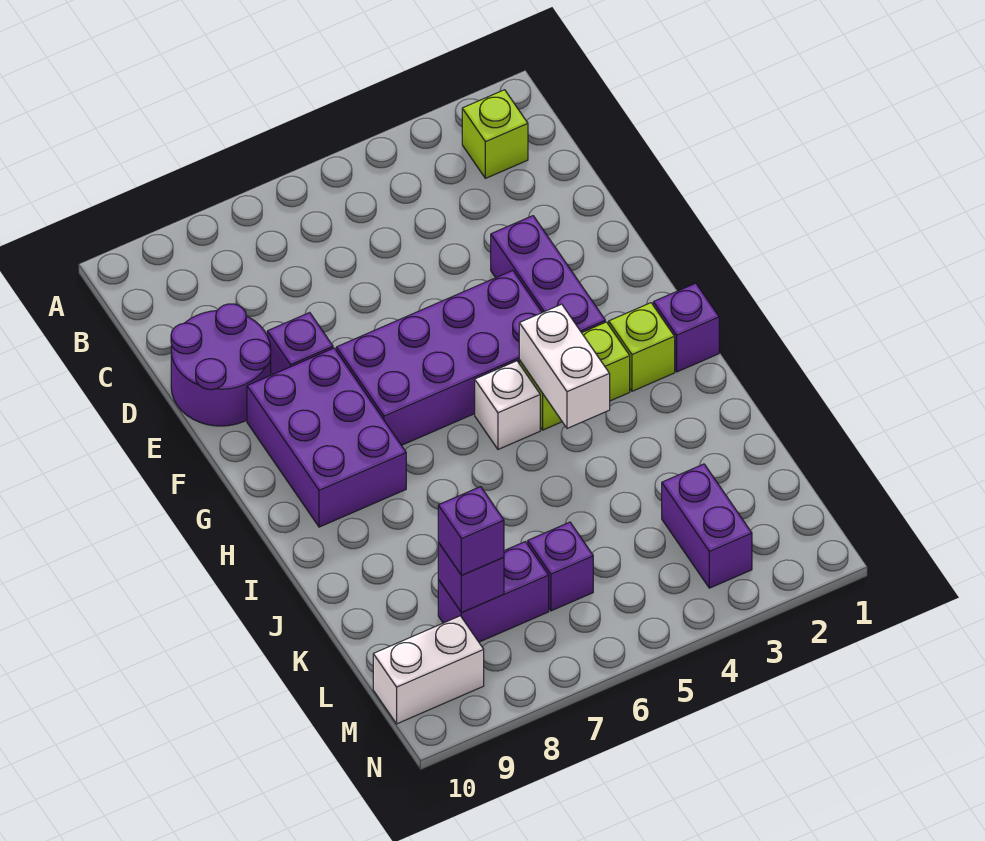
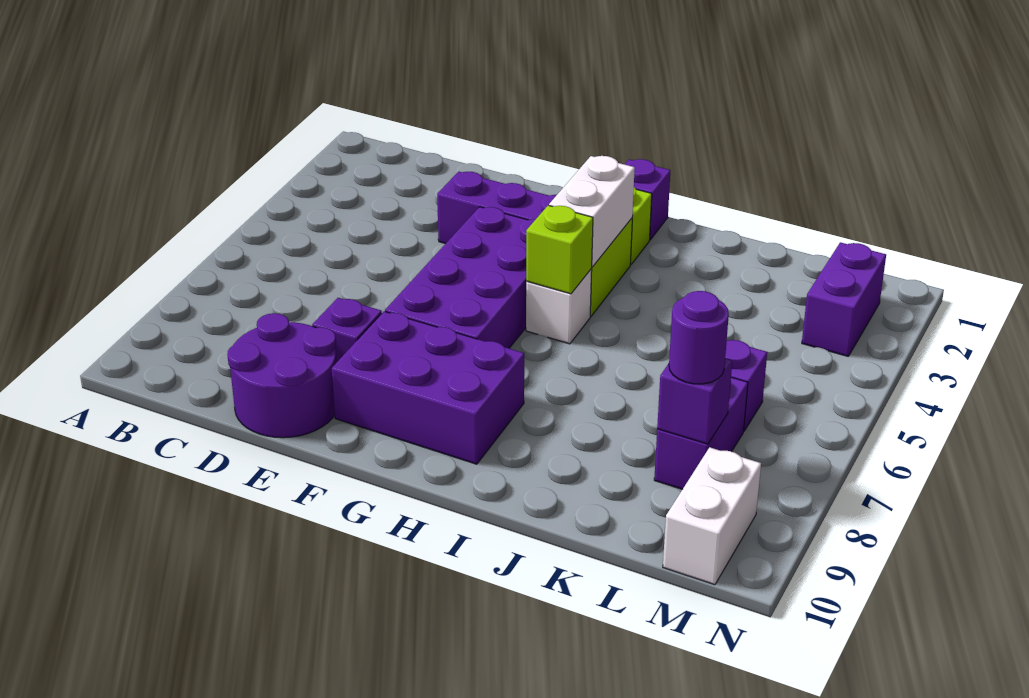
lime brick B2 level 1 -> lime brick H5 level 2
white brick H4:I4 level 2 -> white brick H3:H4 level 2
purple brick L3:M3 level 1 -> purple brick M2:M3 level 1
purple brick L8 level 3 -> purple round brick L8 level 3

